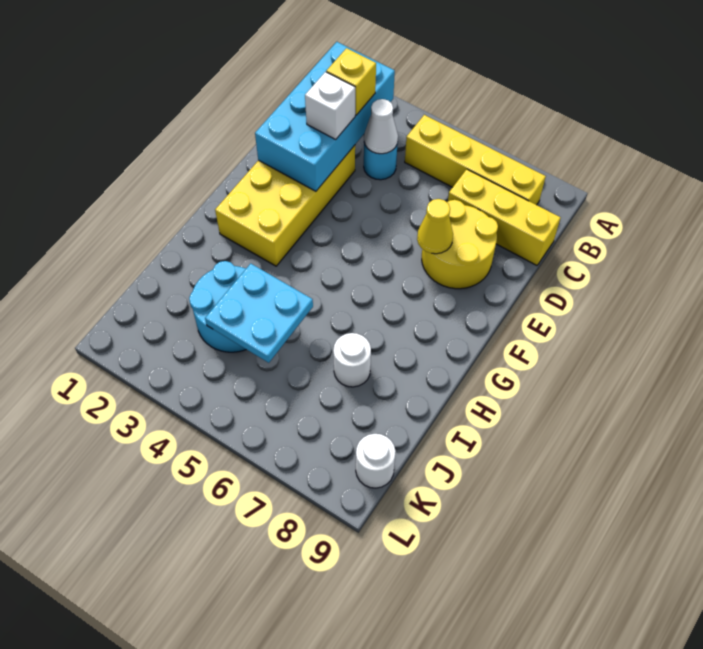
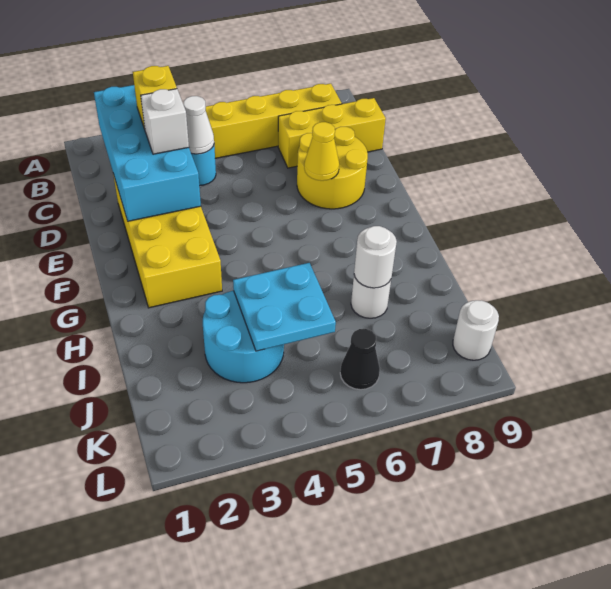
none -> white round brick I7 level 2
none -> black cone K6 level 1

